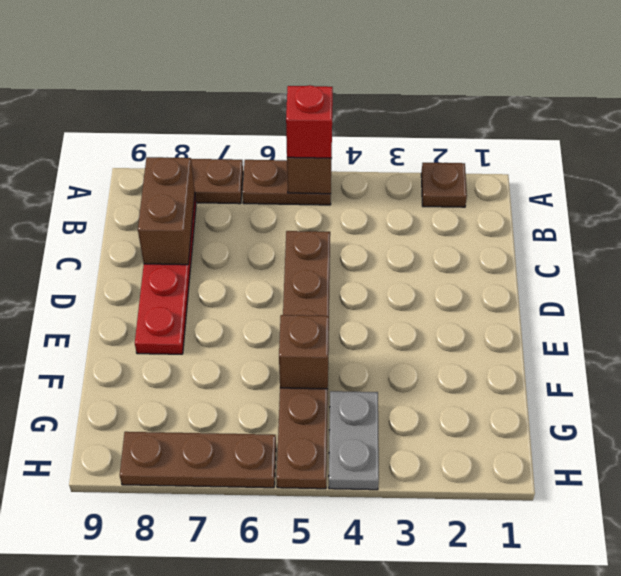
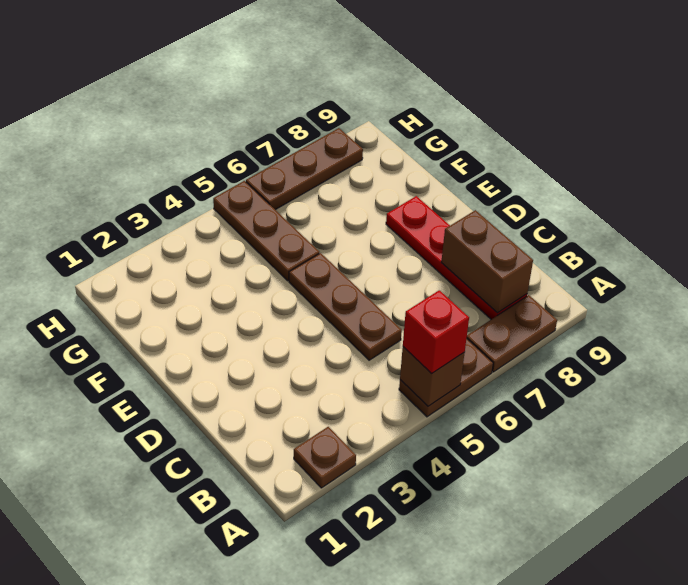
brown brick F5 level 2 -> none
grey plate G4:H4 level 1 -> none

